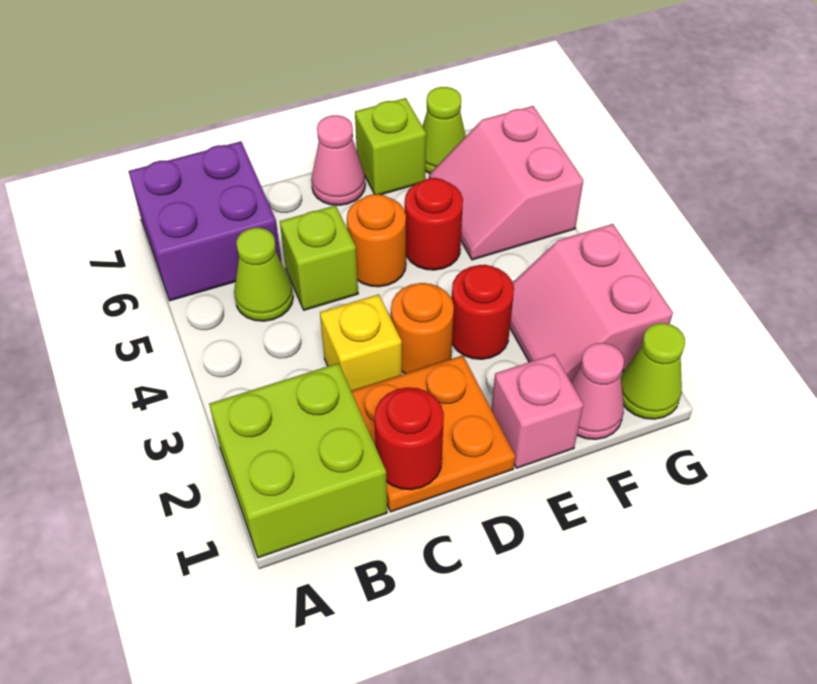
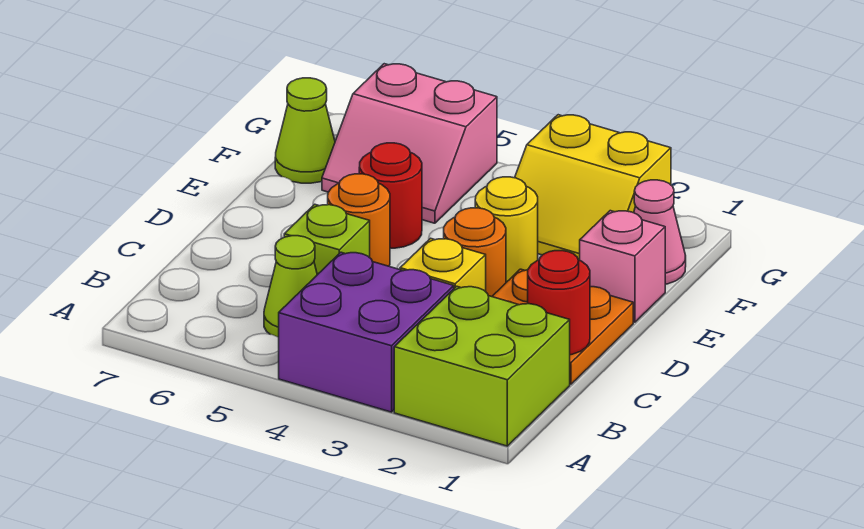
purple brick A6:B7 level 1 -> purple brick A3:B4 level 1
pink cone D7 level 1 -> none
red round brick E3 level 1 -> yellow round brick E3 level 1
lime brick E7 level 1 -> none
pink slope F2:G3 level 1 top G -> yellow slope F2:G3 level 1 top G
lime cone G1 level 1 -> none

